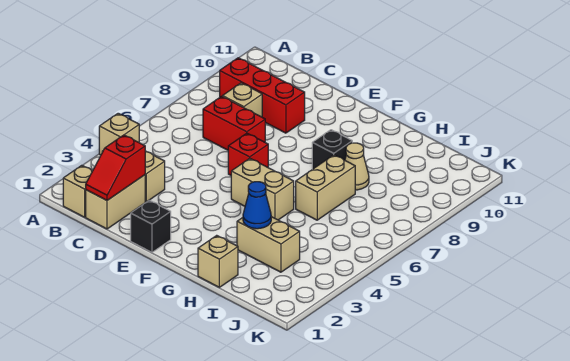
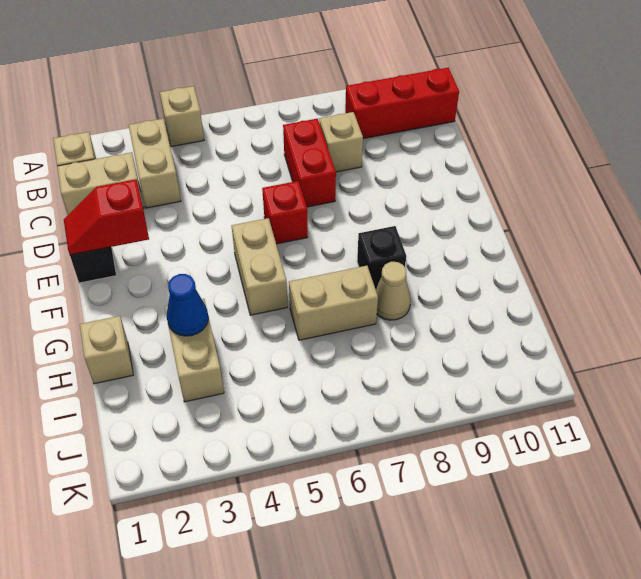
red brick B9:D9 level 1 -> red brick B9:B11 level 1
red slope C1:C2 level 2 top 2 -> red slope E1:E2 level 2 top 2

